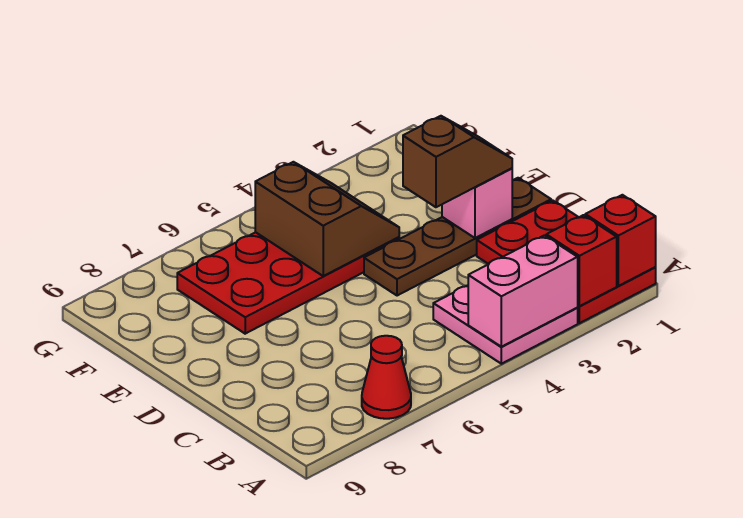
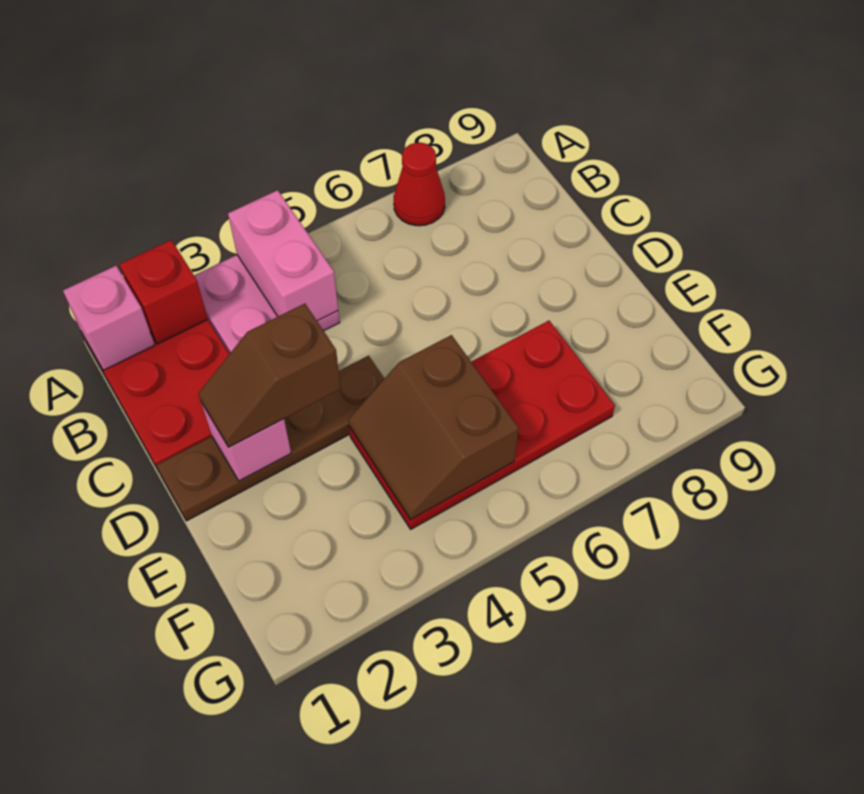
red brick A1 level 2 -> pink brick A1 level 2
pink brick A3:A4 level 2 -> pink brick A4:B4 level 2

